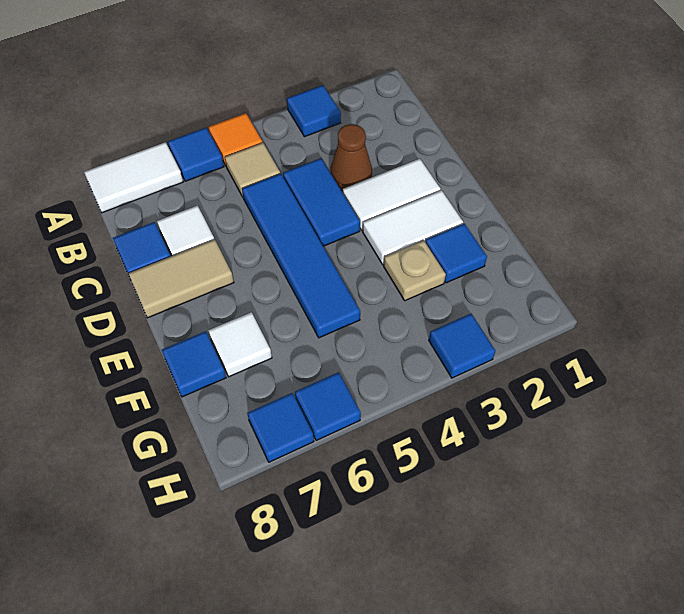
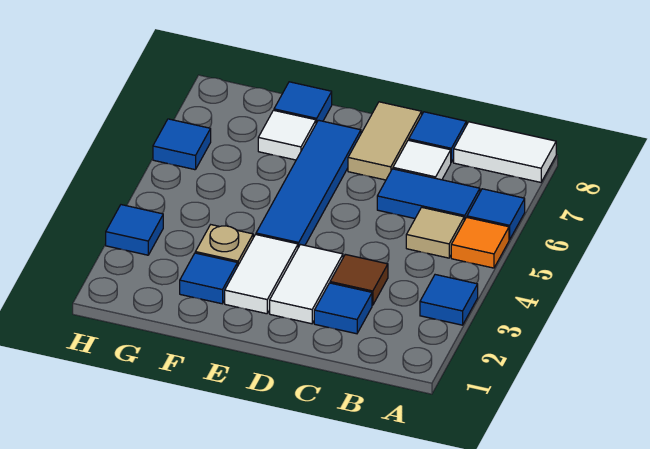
white tile A7:A8 level 1 -> white tile A8:B8 level 1
brown cone C3 level 1 -> brown tile C3 level 1
blue tile C4:D4 level 1 -> blue tile B6:C6 level 1
blue tile C5:F5 level 1 -> blue tile E4:E7 level 1
blue tile H7 level 1 -> blue tile C2 level 1

